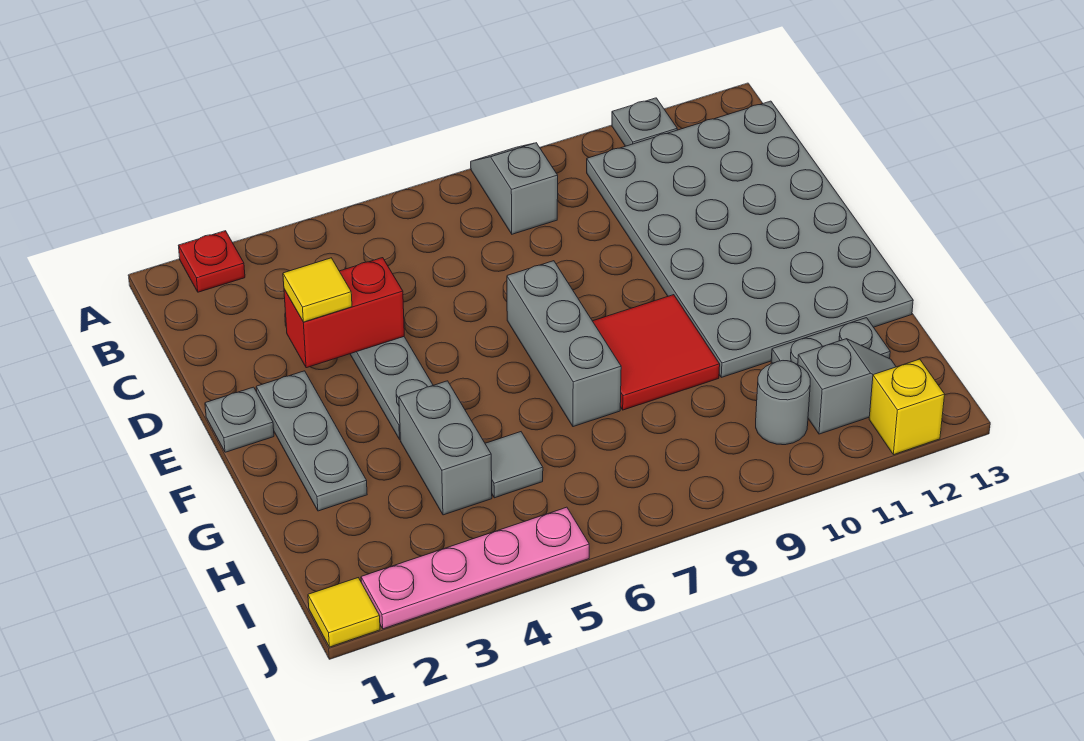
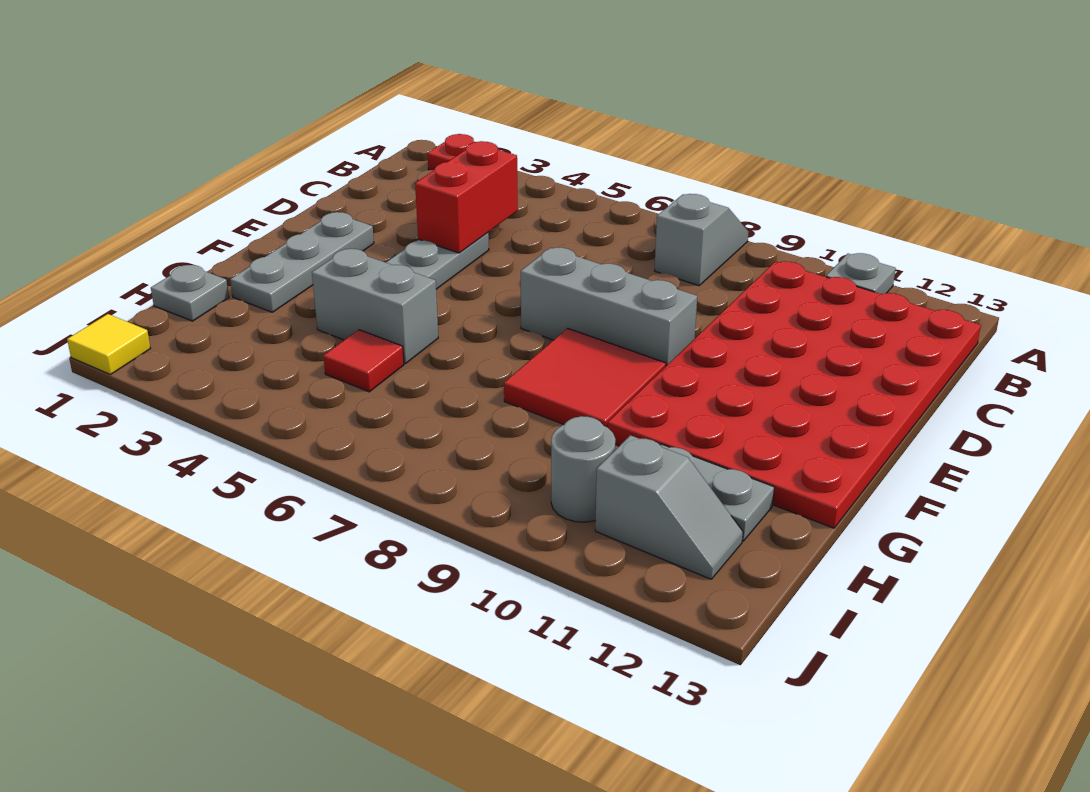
grey plate B10:G13 level 1 -> red plate B10:G13 level 1
red brick D3:D4 level 2 -> red brick C4:D4 level 2
yellow tile D3 level 3 -> none
grey plate E1 level 1 -> grey plate H1 level 1
grey brick E7:G7 level 1 -> grey brick E7:E9 level 1
grey brick G4:H4 level 1 -> grey brick G4:G5 level 1
grey tile H5 level 1 -> red tile H5 level 1
pink plate J2:J5 level 1 -> none
yellow brick J12 level 1 -> none

